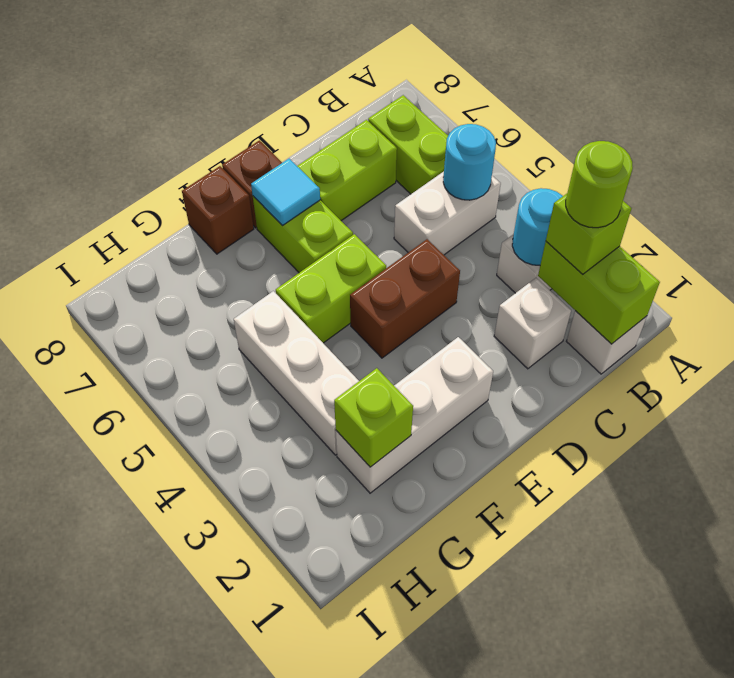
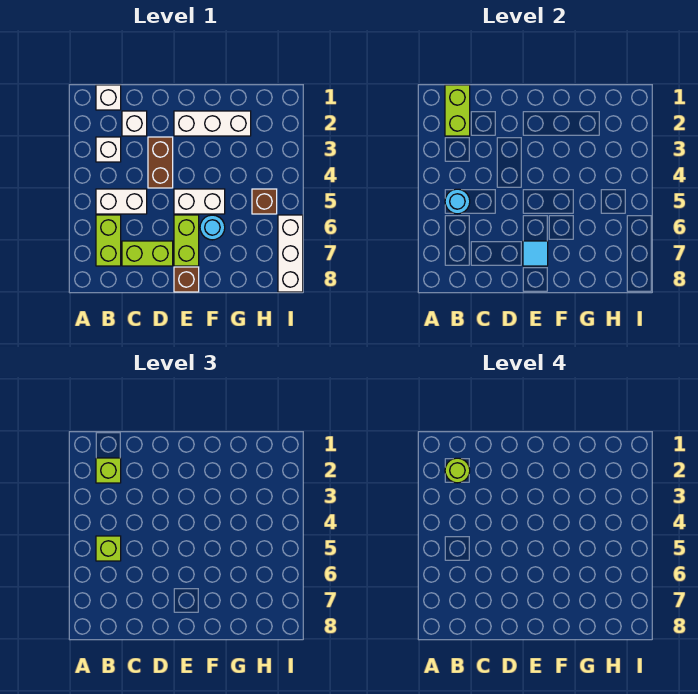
cyan round brick B3 level 2 -> cyan round brick F6 level 1
brown brick D4:E4 level 1 -> brown brick D3:D4 level 1
lime brick E5:F5 level 1 -> white brick E5:F5 level 1
brown brick F8 level 1 -> brown brick H5 level 1
lime brick G2 level 2 -> lime brick B5 level 3
white brick G3:G5 level 1 -> white brick I6:I8 level 1

